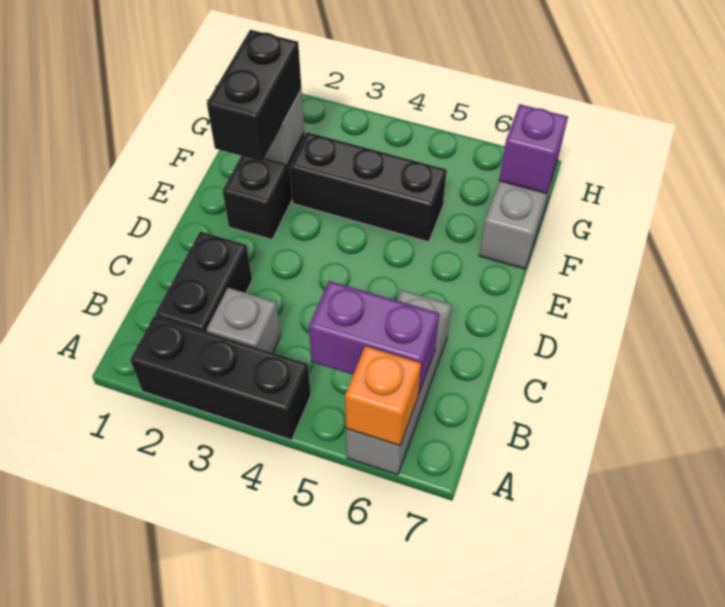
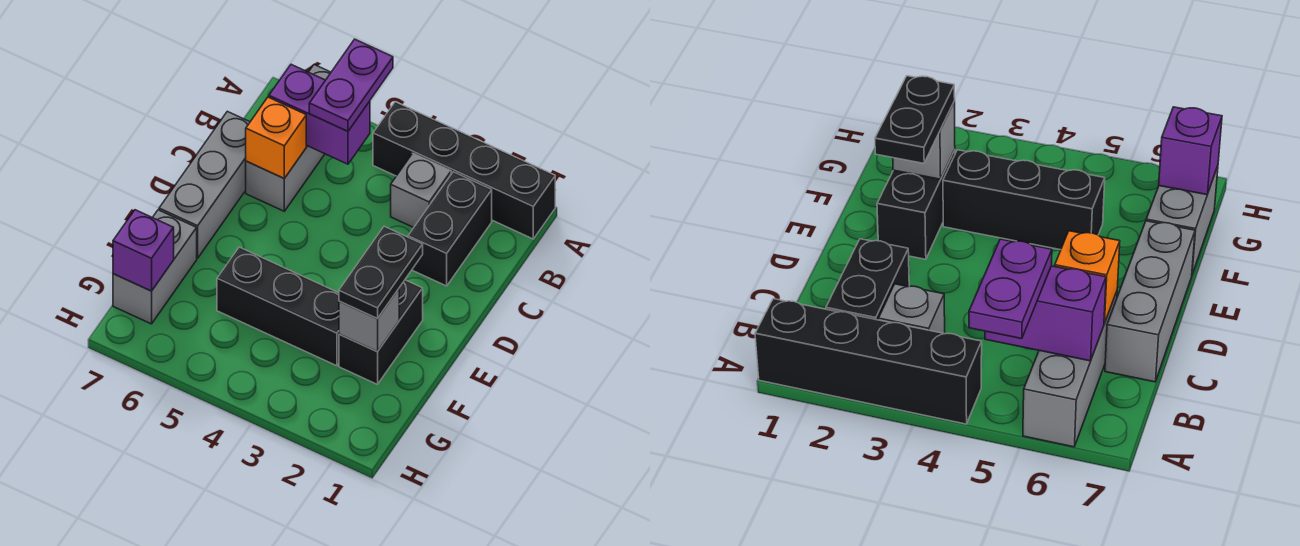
black brick A2:A4 level 1 -> black brick A1:A4 level 1
none -> purple plate A5:B5 level 3
orange brick A6 level 2 -> orange brick C6 level 2
none -> grey brick C7:E7 level 1
black brick E2:F2 level 3 -> black plate E2:F2 level 3

